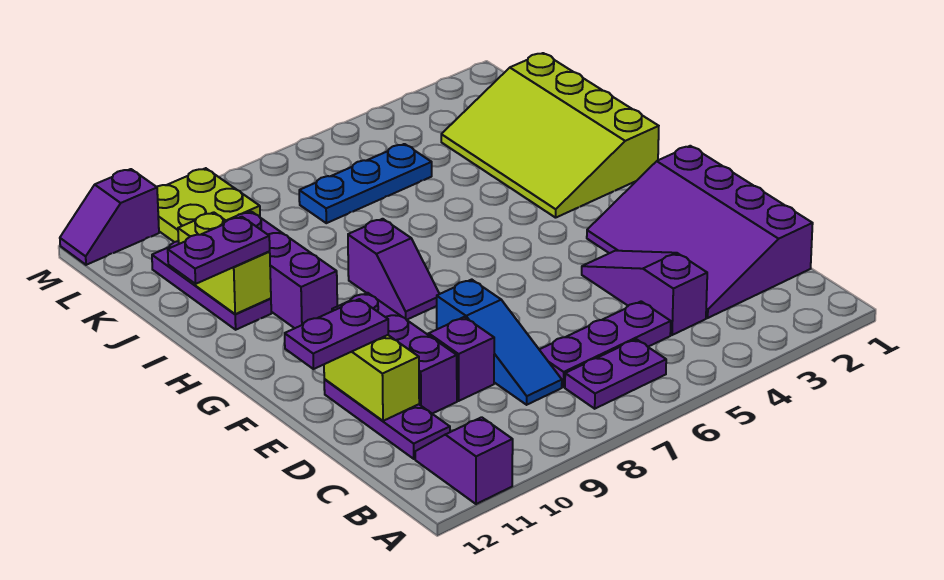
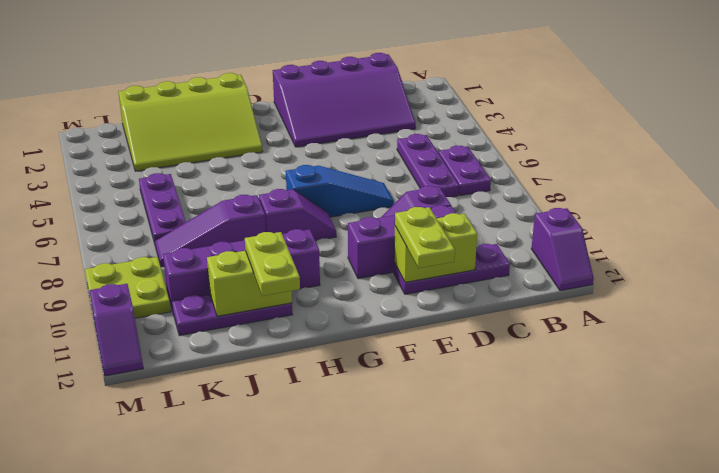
purple slope A11:B11 level 1 top A -> purple slope A11:A12 level 1 top 11
purple slope C4:E4 level 1 top C -> purple slope I8:K8 level 1 top I
blue slope C8:E8 level 1 top E -> blue slope E7:G7 level 1 top G
purple plate E11:E12 level 3 -> lime plate E11:E12 level 3
purple brick H10:J10 level 1 -> purple brick H10:K10 level 1
purple plate I11:I12 level 3 -> lime plate I11:I12 level 3
blue plate K5:K7 level 1 -> purple plate K5:K7 level 1

